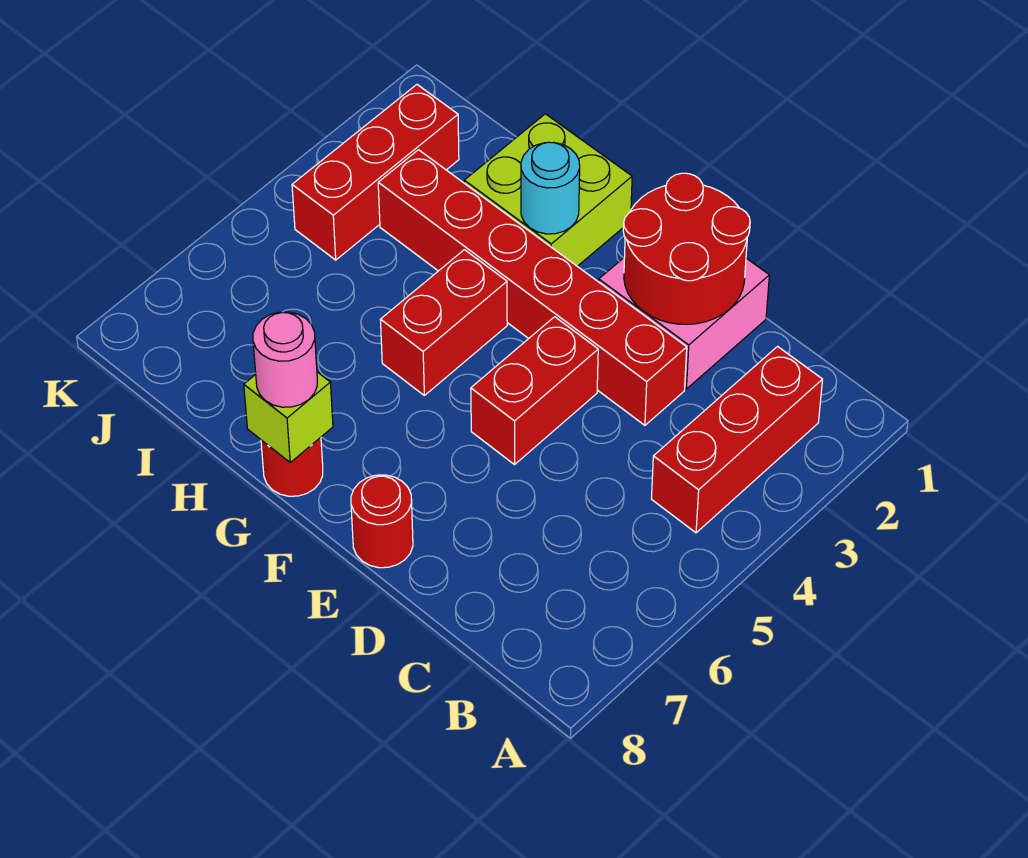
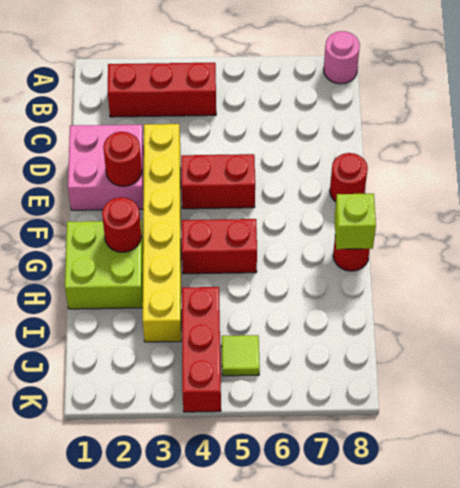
red round brick D1:E2 level 2 -> red round brick E2 level 2
red brick D3:I3 level 1 -> yellow brick D3:I3 level 1
cyan round brick G2 level 2 -> red round brick G2 level 2
pink round brick G8 level 3 -> pink round brick A8 level 1
red brick J2:J4 level 1 -> red brick I4:K4 level 1
none -> lime tile J5 level 1

